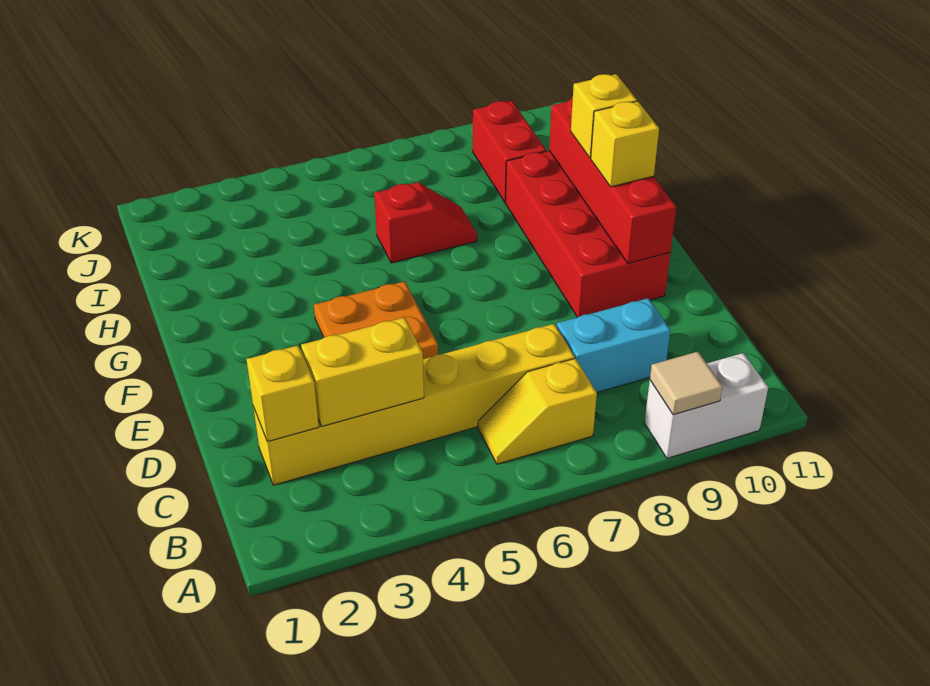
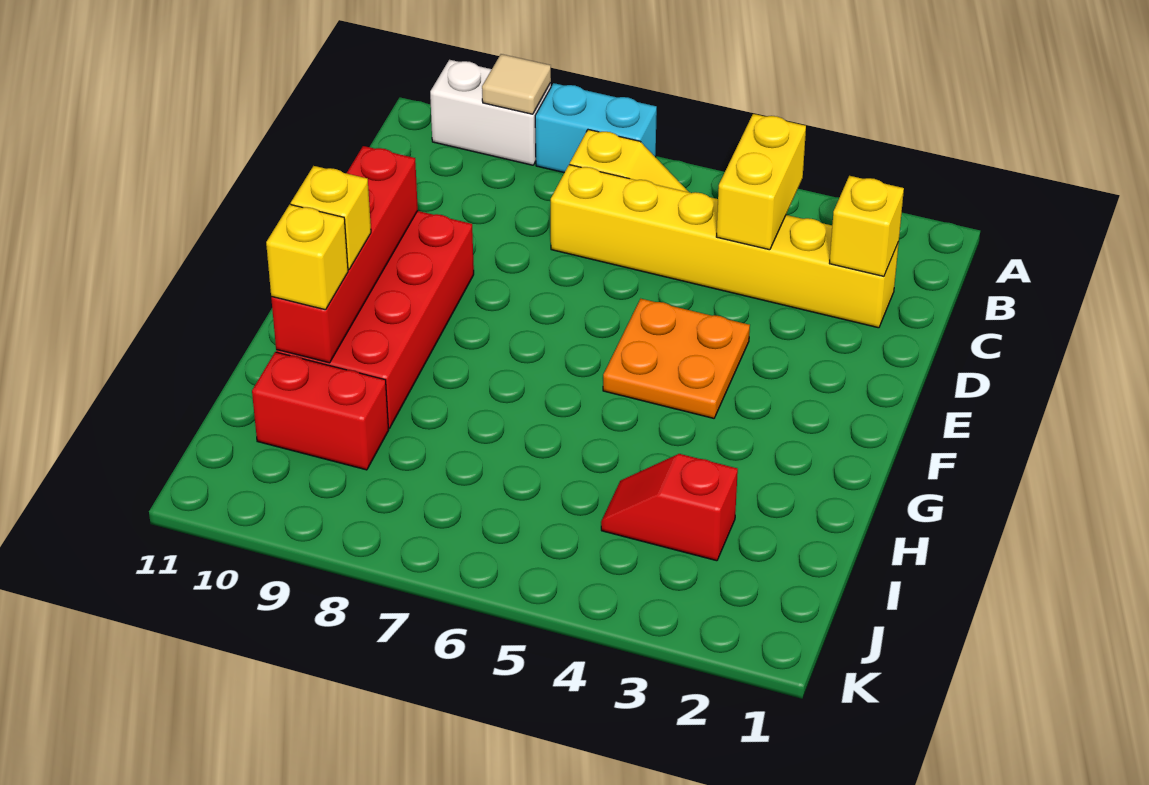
yellow brick C3:C4 level 2 -> yellow brick B4:C4 level 2
cyan brick C8:C9 level 1 -> cyan brick A7:A8 level 1
yellow brick F10 level 3 -> yellow brick H10 level 3
red slope H6:H7 level 1 top 6 -> red slope I3:I4 level 1 top 3
red brick I9:J9 level 1 -> red brick I9:I10 level 1

